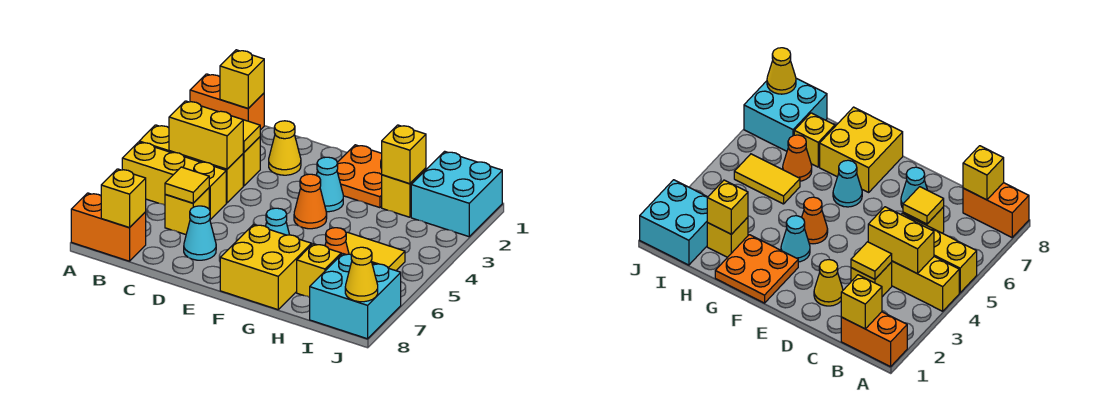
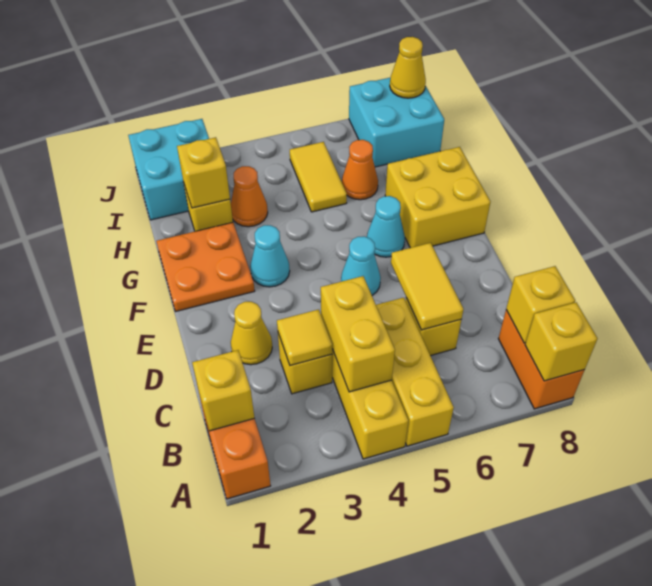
yellow tile C6 level 2 -> yellow tile C6:D6 level 2
cyan cone D7 level 1 -> cyan cone E5 level 1
orange cone F4 level 1 -> orange cone H3 level 1
yellow brick H7 level 1 -> yellow brick A8 level 2

